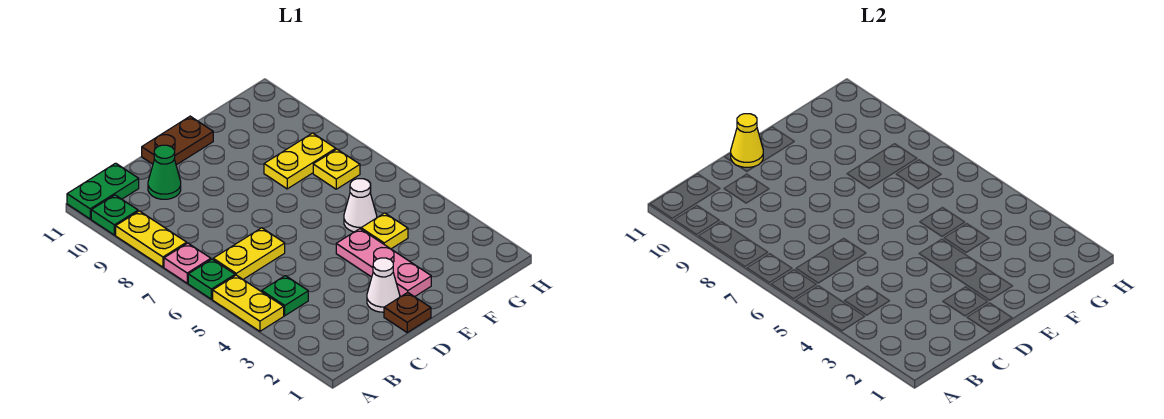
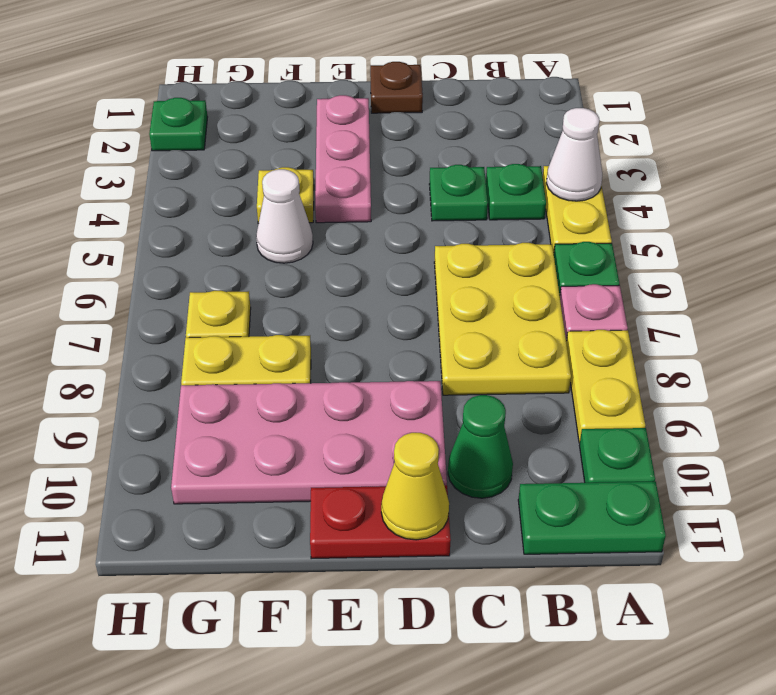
yellow plate B6:C6 level 1 -> yellow plate B6:C8 level 1
none -> green plate C4 level 1
white cone D2 level 1 -> white cone A4 level 2
none -> pink plate D9:G10 level 1
brown plate D11:E11 level 1 -> red plate D11:E11 level 1
none -> green plate H2 level 1

